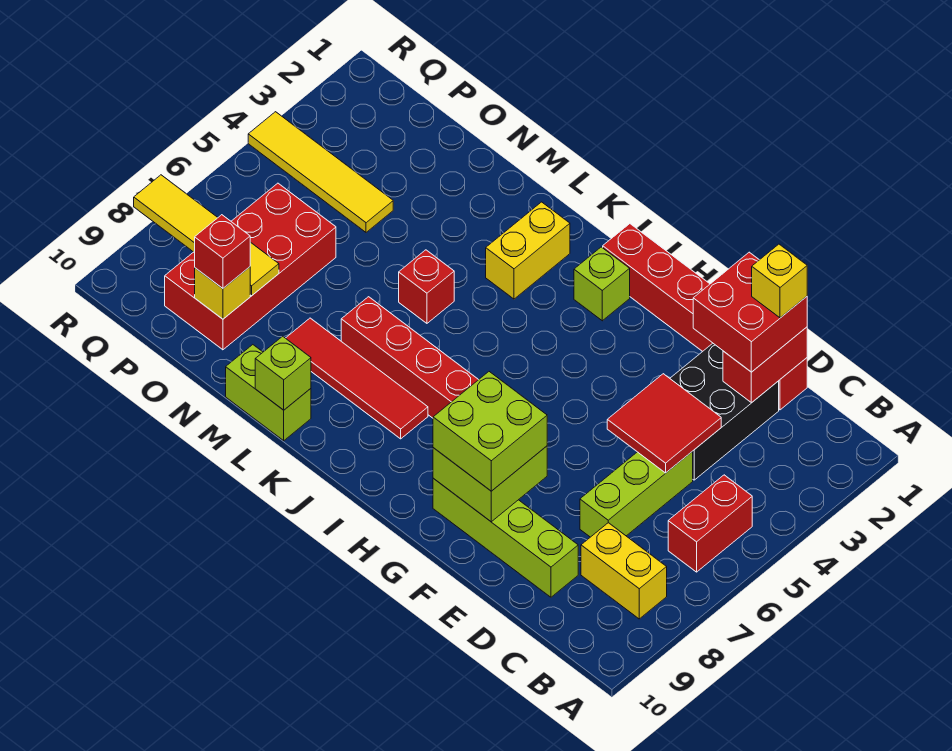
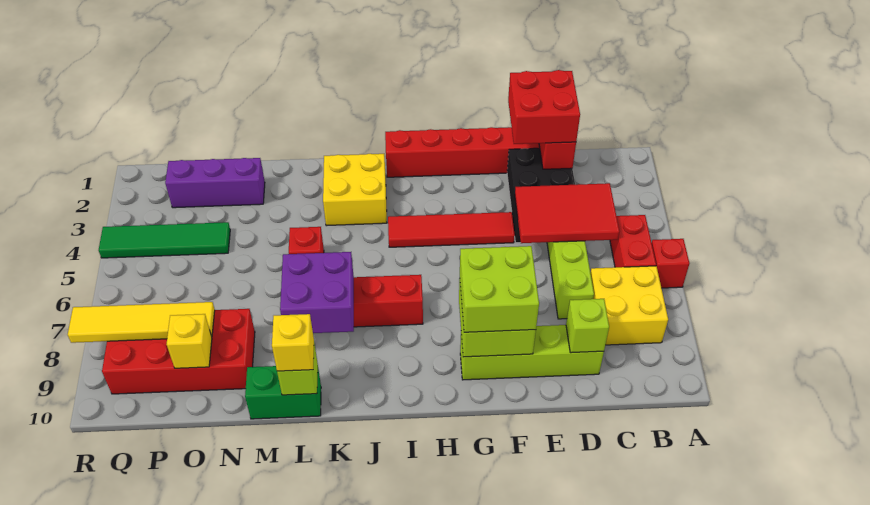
yellow brick B8:C8 level 1 -> yellow brick B7:C8 level 1
yellow brick D1 level 4 -> yellow brick L10 level 3
red tile D4:E5 level 2 -> red tile C4:E5 level 2
lime brick I2 level 1 -> lime brick D9 level 2
red tile J8:M8 level 1 -> red tile F4:I4 level 1
yellow brick K2:K3 level 1 -> yellow brick J2:K3 level 1
none -> purple brick K7:L8 level 2
lime brick L10:M10 level 1 -> green brick L10:M10 level 1
none -> purple brick N2:P2 level 1
yellow tile O4:R4 level 1 -> green tile O4:R4 level 1
red brick O6:P9 level 1 -> red brick N8:Q9 level 1
red brick O9 level 3 -> red brick A6 level 1

